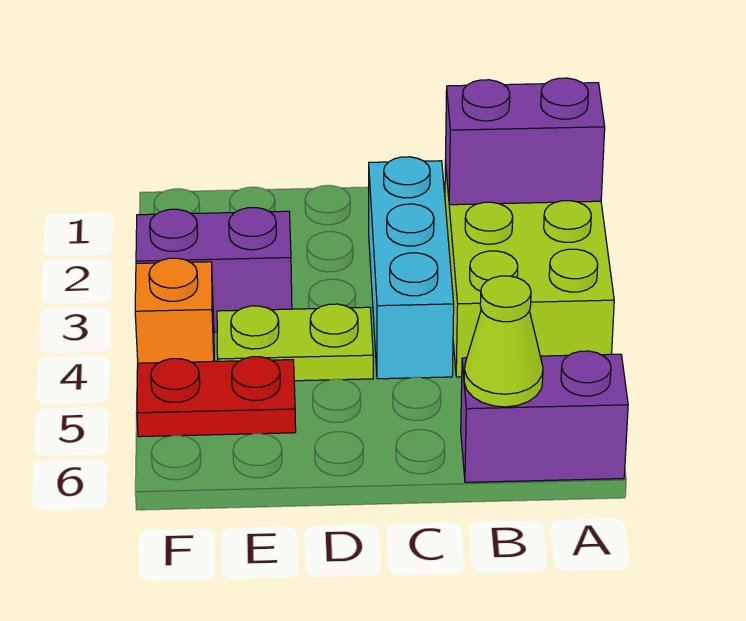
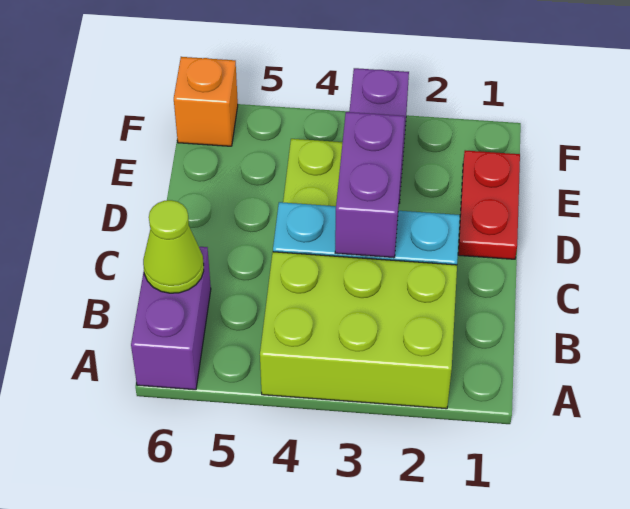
purple brick A2:B2 level 2 -> purple brick C3:D3 level 2
red plate E5:F5 level 1 -> red plate D1:E1 level 1
orange brick F4 level 1 -> orange brick F6 level 1

